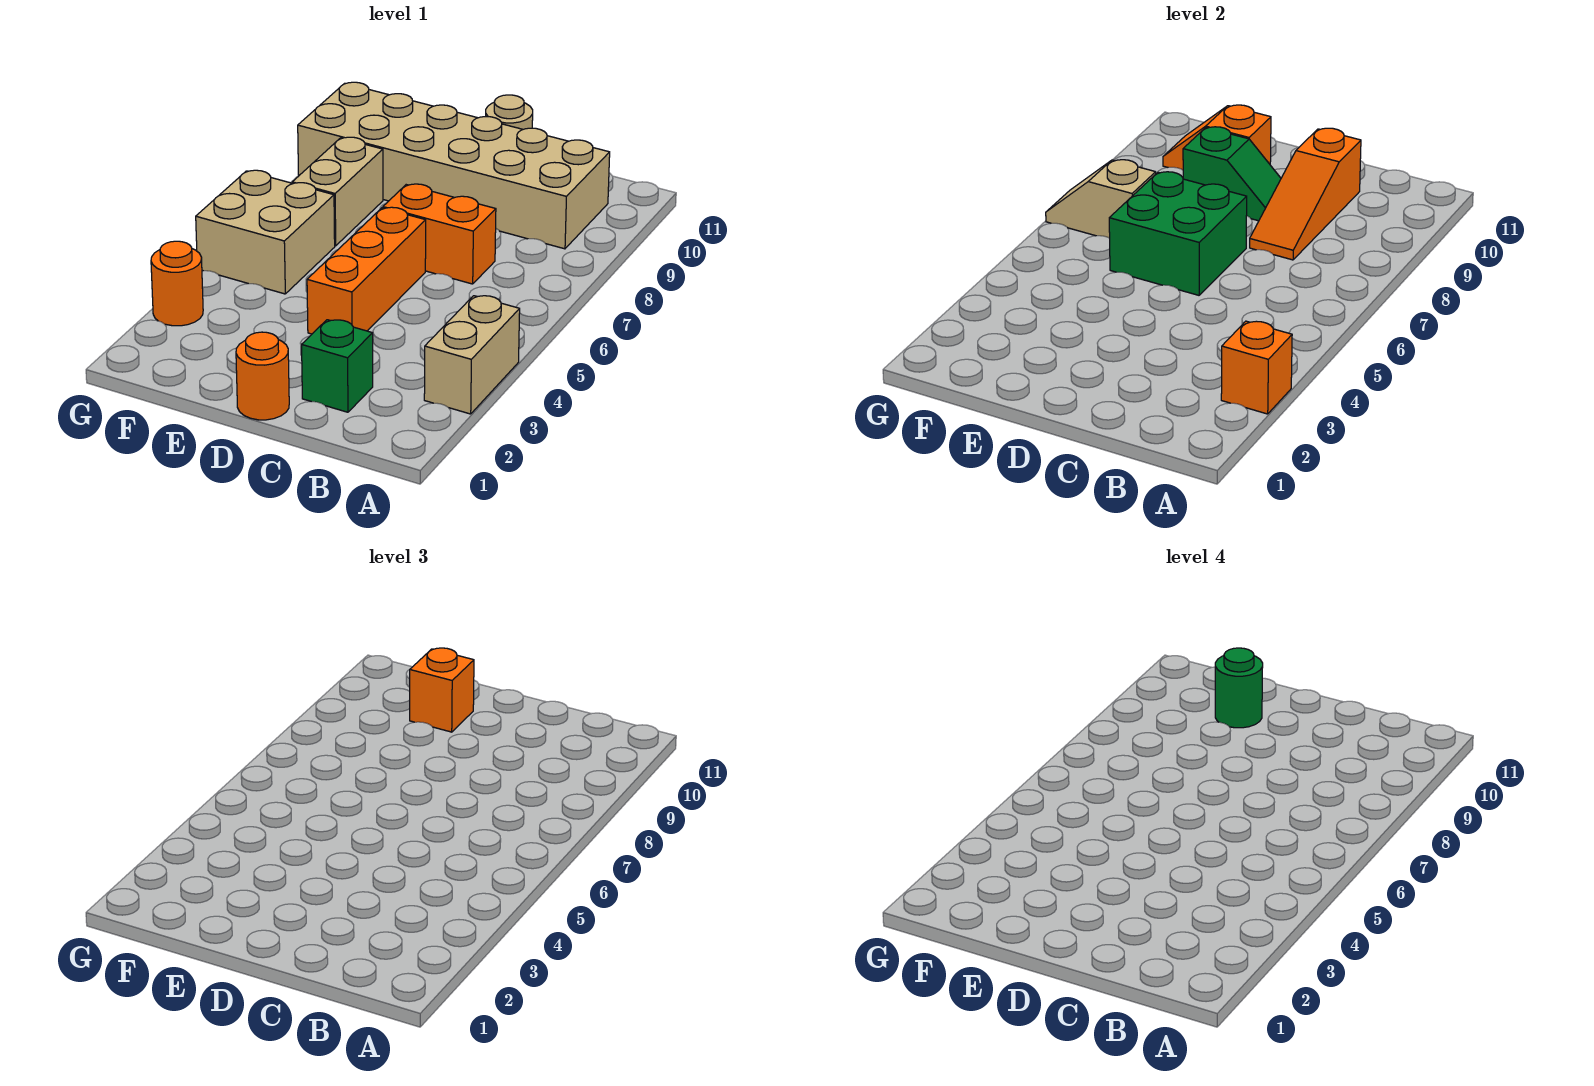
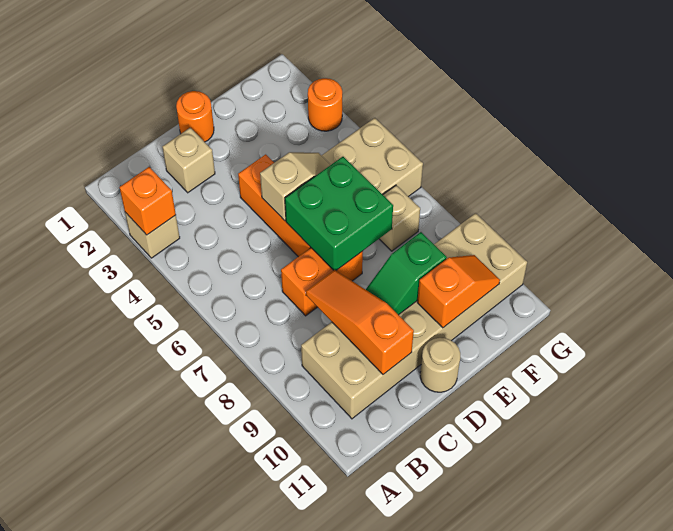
tan brick A3:A4 level 1 -> tan brick A3 level 1
green brick C2 level 1 -> tan brick C2 level 1
orange brick E10 level 3 -> none
green round brick E10 level 4 -> none
tan brick F7:F8 level 1 -> tan brick F7 level 1
tan slope F7:G7 level 2 top F -> tan slope D5:E5 level 2 top D

